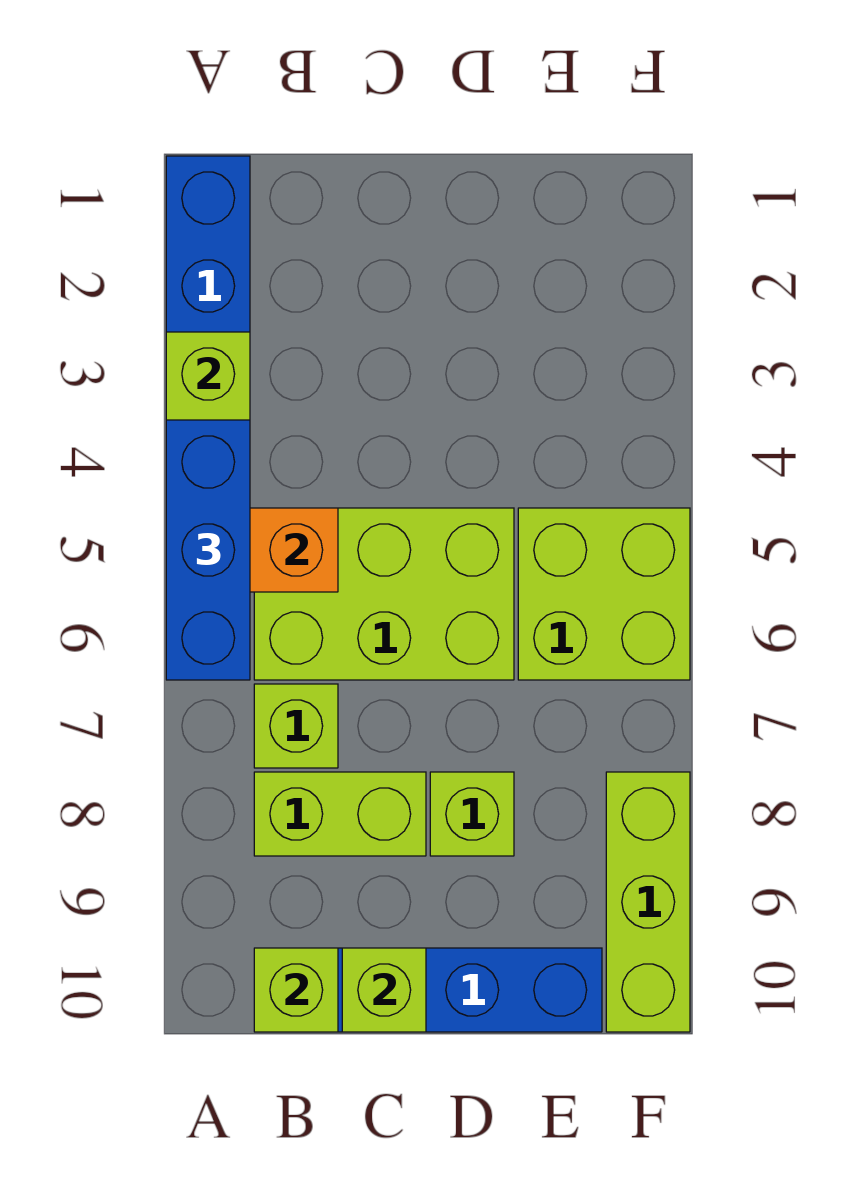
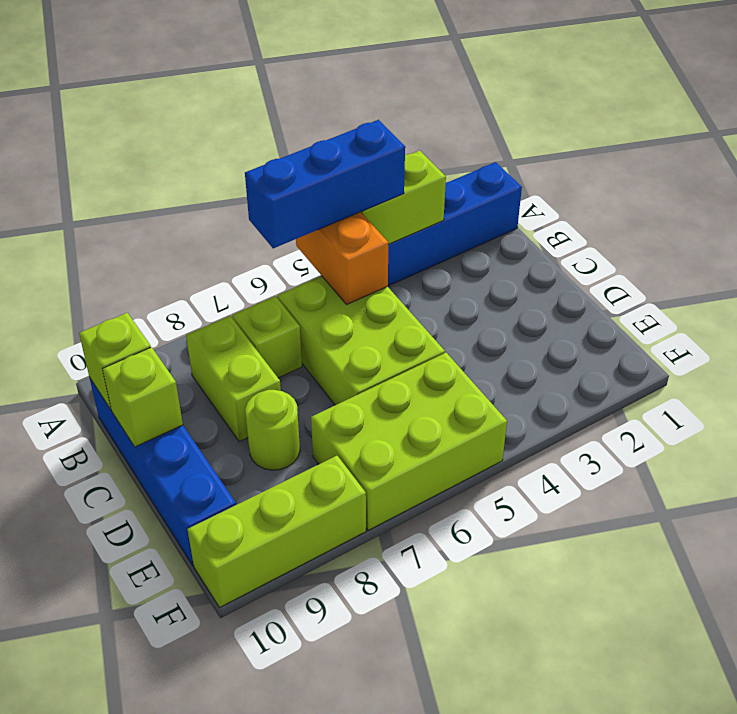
lime brick D8 level 1 -> lime round brick D8 level 1
lime brick E5:F6 level 1 -> lime brick E5:F7 level 1

